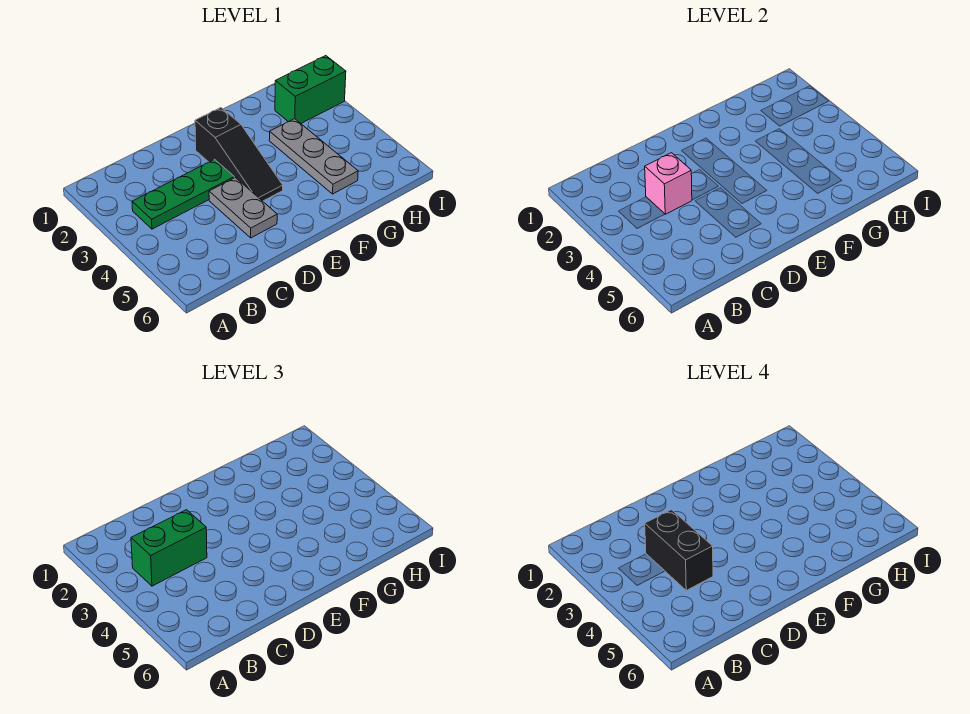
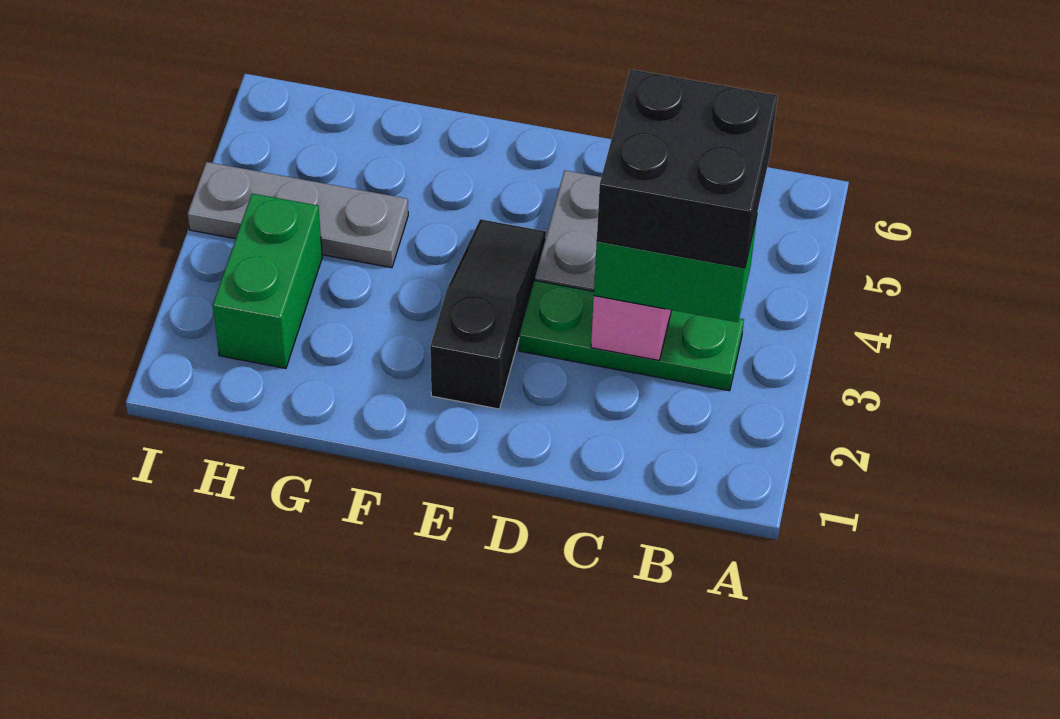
black brick C3:C4 level 4 -> black brick B3:C4 level 4
grey plate G3:G5 level 1 -> grey plate G4:I4 level 1
green brick H2:I2 level 1 -> green brick H2:H3 level 1

